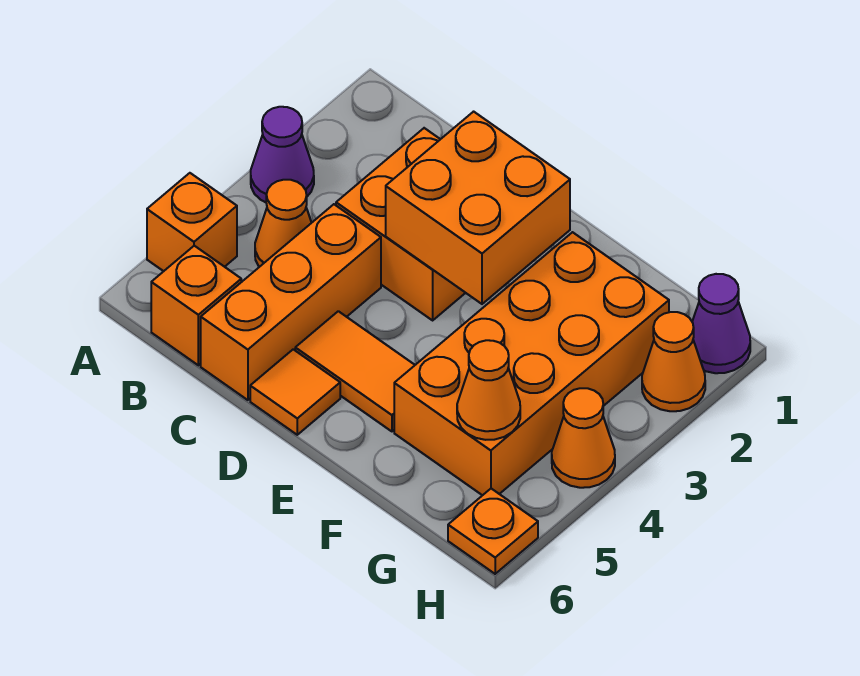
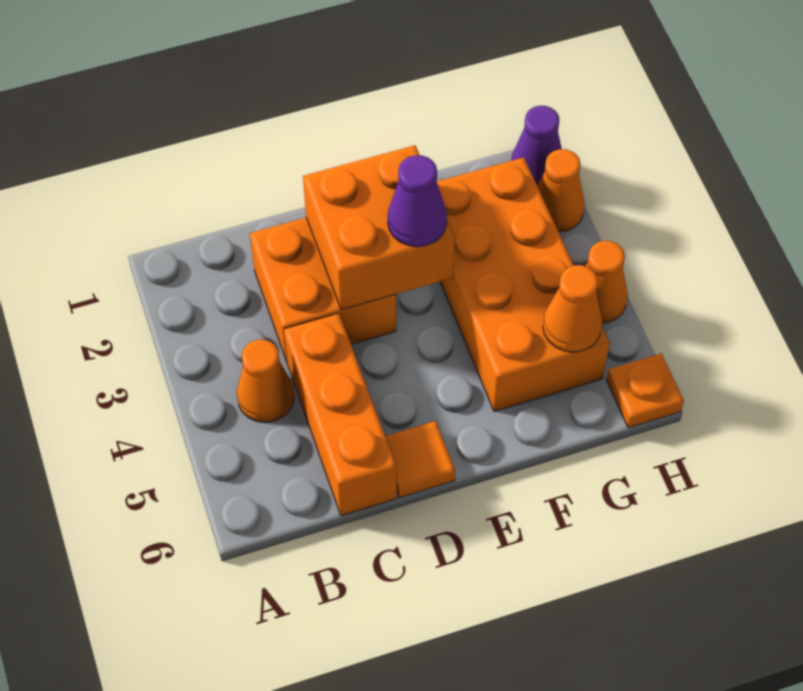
purple cone A3 level 1 -> purple cone E3 level 3
orange brick A5 level 1 -> none
orange brick B6 level 1 -> none
orange tile D5:E5 level 1 -> none

